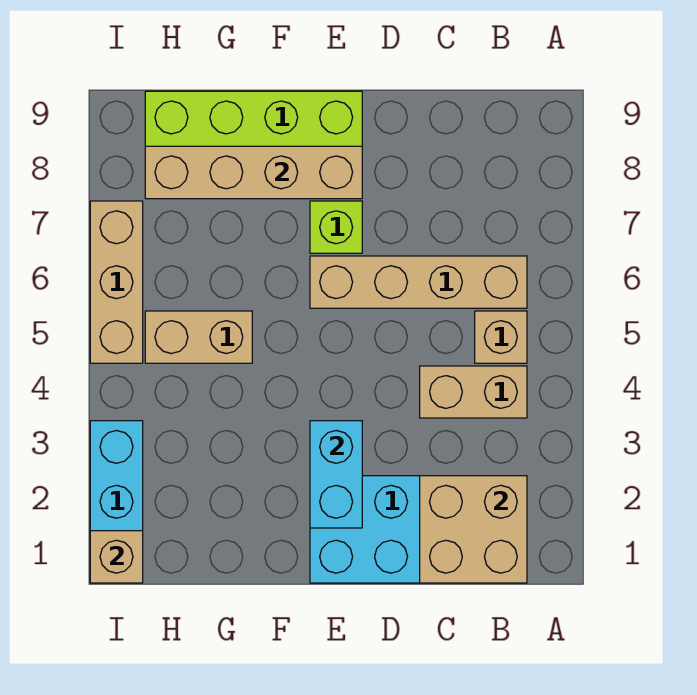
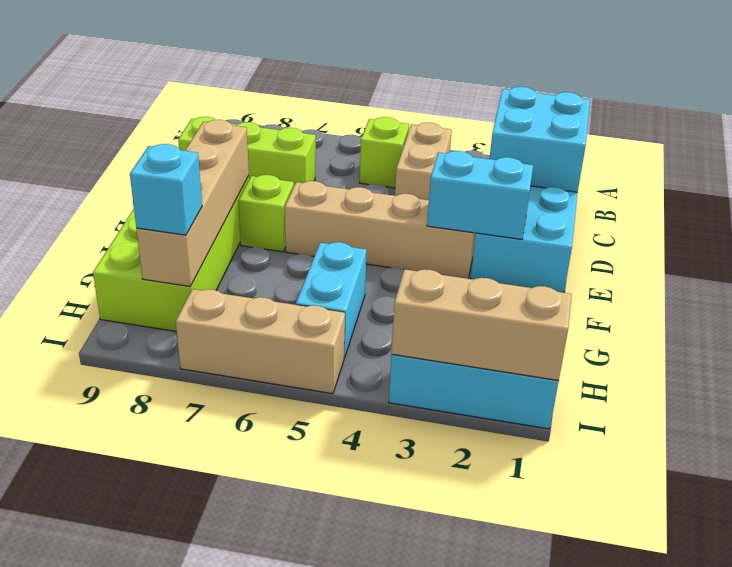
tan brick B1:C2 level 2 -> cyan brick B1:C2 level 2
tan brick B5 level 1 -> lime brick B5 level 1
tan brick B6:E6 level 1 -> tan brick E3:E6 level 1
none -> lime brick C7:C9 level 1
tan brick G5:H5 level 1 -> cyan brick G5:H5 level 1
none -> cyan brick H8 level 3
tan brick I1 level 2 -> tan brick I1:I3 level 2

